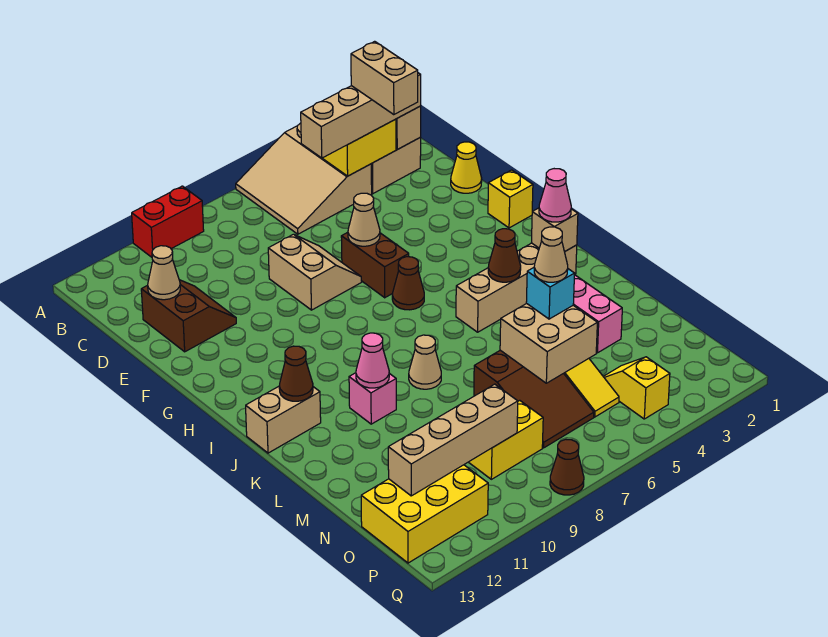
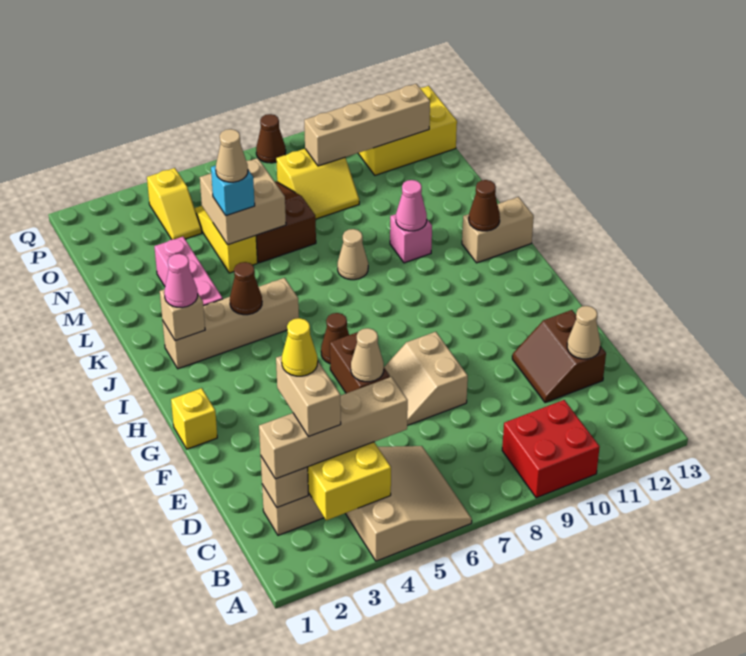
red brick A9:A10 level 1 -> red brick A9:B10 level 1
yellow cone E1 level 1 -> yellow cone D3 level 5

